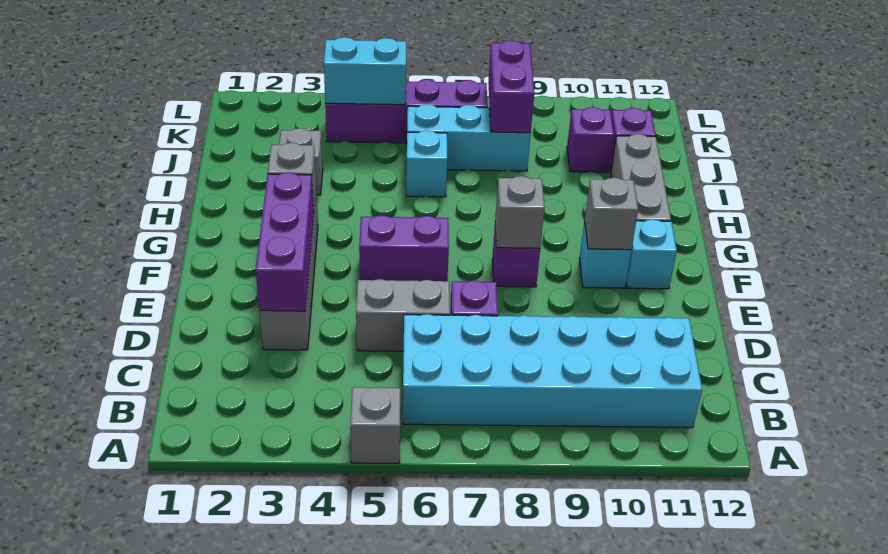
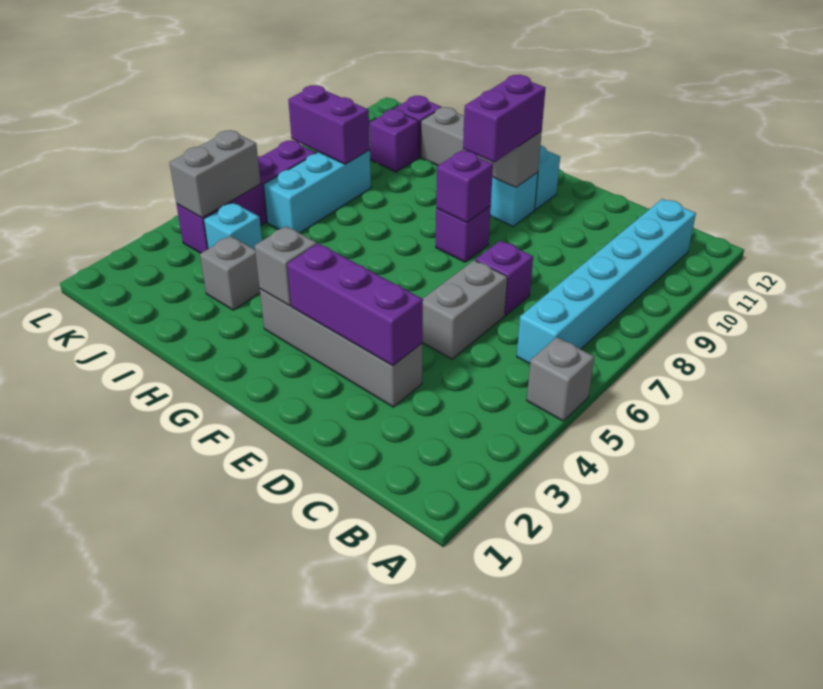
cyan brick B6:C11 level 1 -> cyan brick B6:B11 level 1
purple brick F5:F6 level 1 -> purple brick F9:F10 level 3
grey brick F8 level 2 -> purple brick F8 level 2
cyan brick I6 level 1 -> cyan brick J4 level 1
cyan brick K4:K5 level 2 -> grey brick K4:K5 level 2

